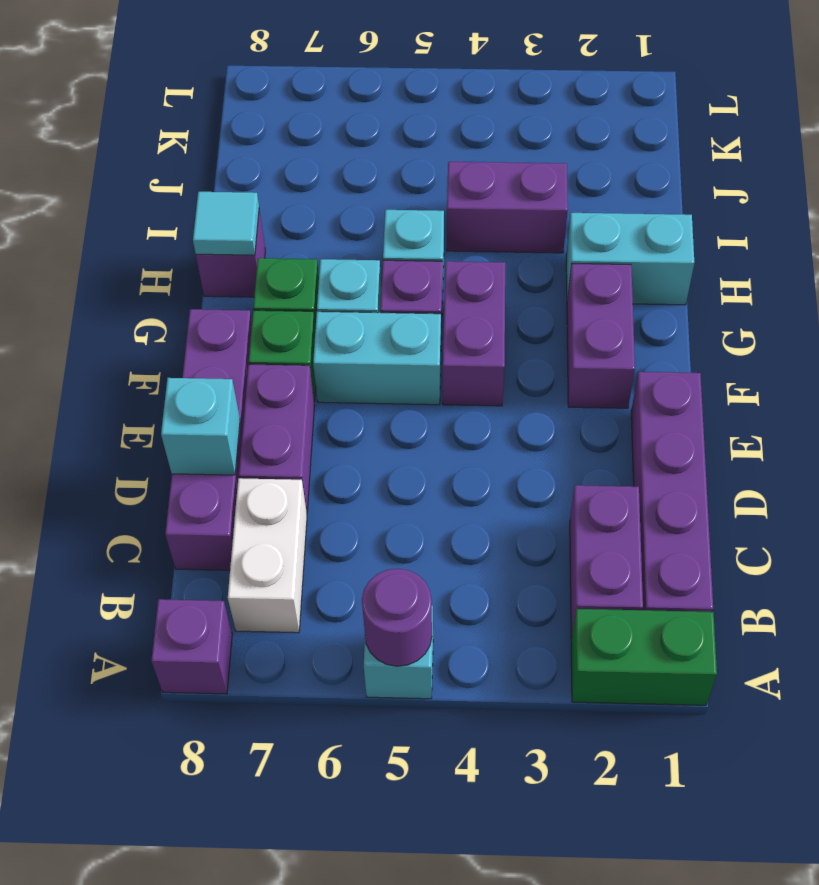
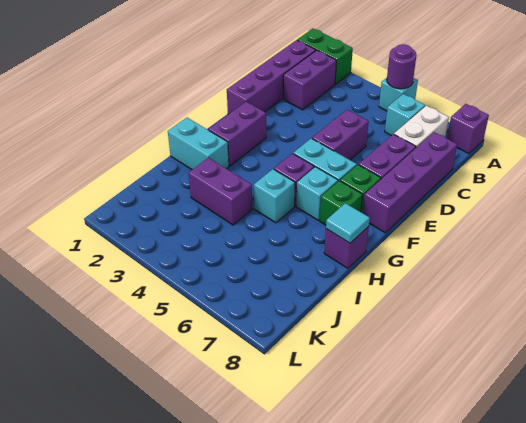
cyan brick D8 level 2 -> cyan brick B6 level 1
purple brick F4:G4 level 1 -> purple brick D5:E5 level 1

